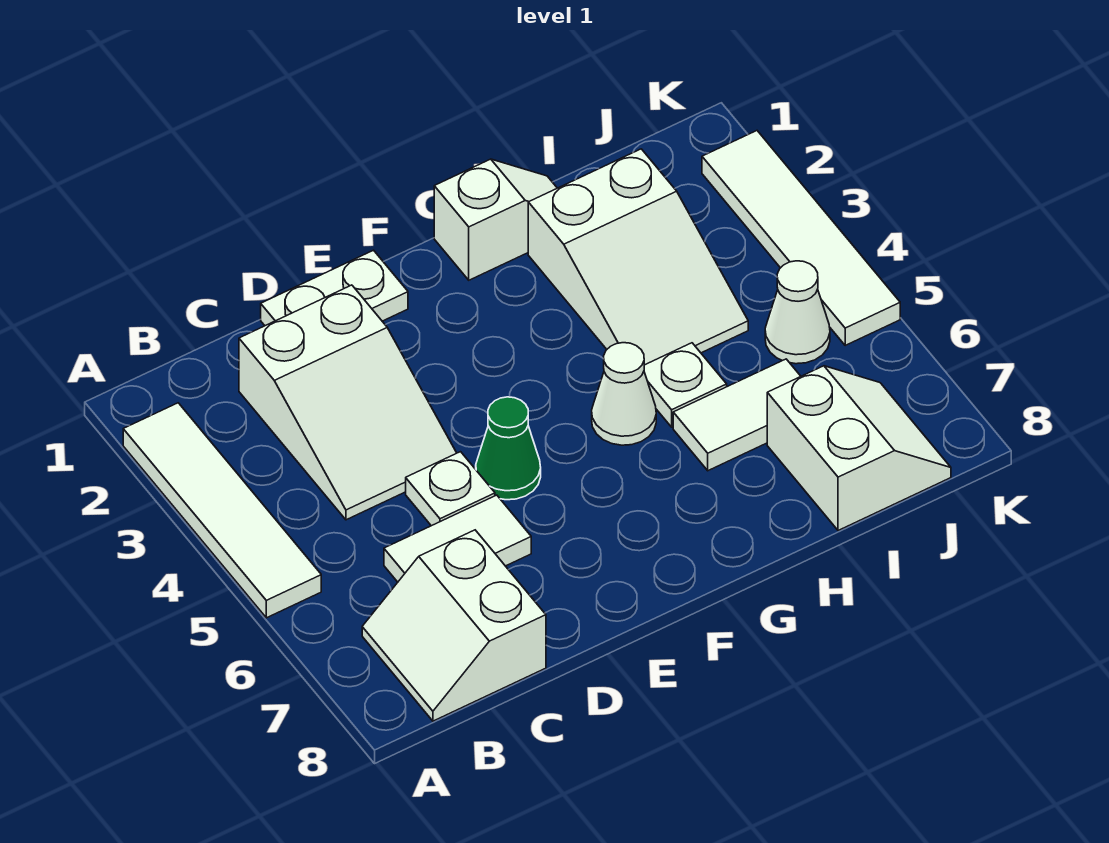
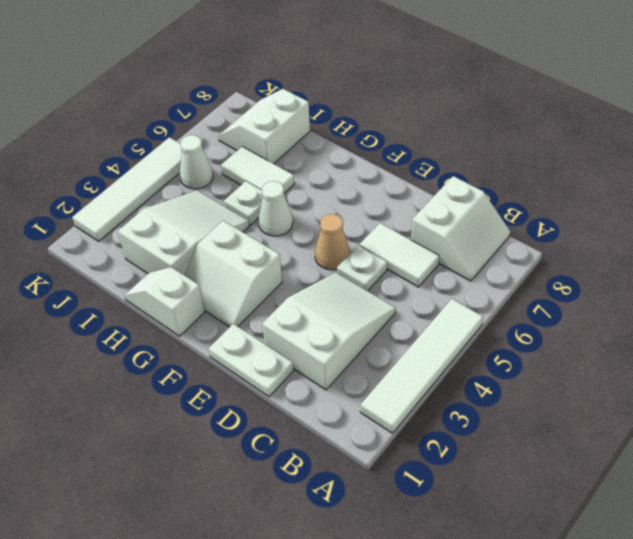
green cone E5 level 1 -> tan cone E5 level 1
none -> white slope F2:G3 level 1 top 3

